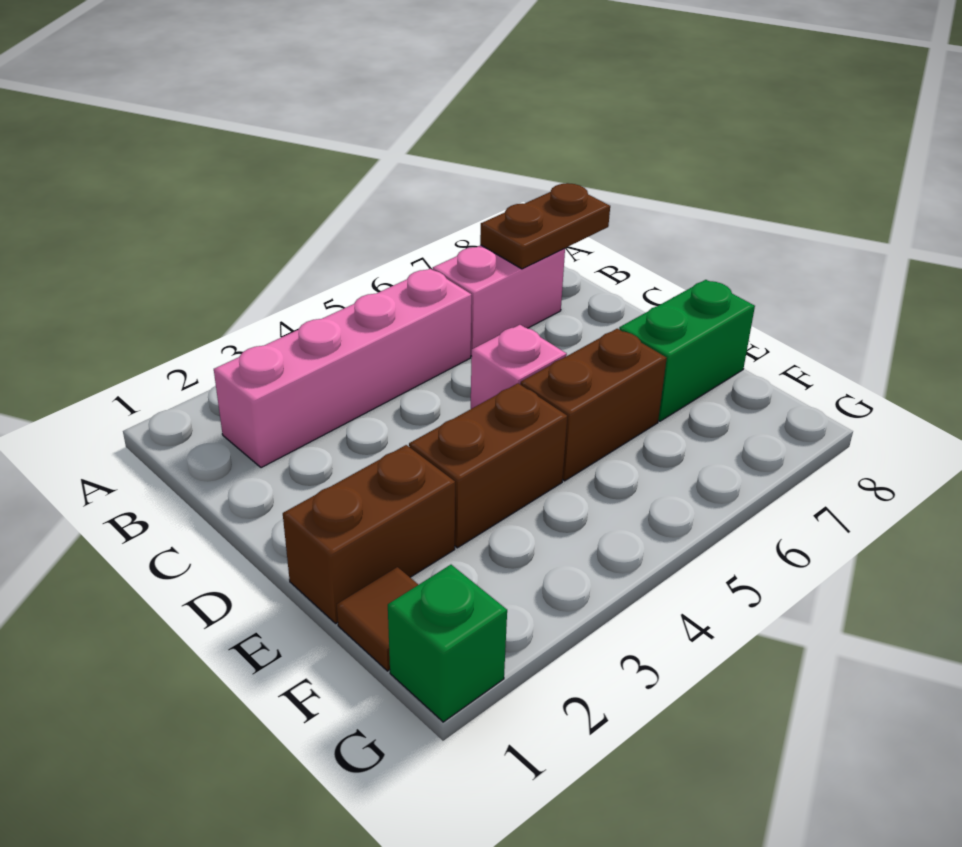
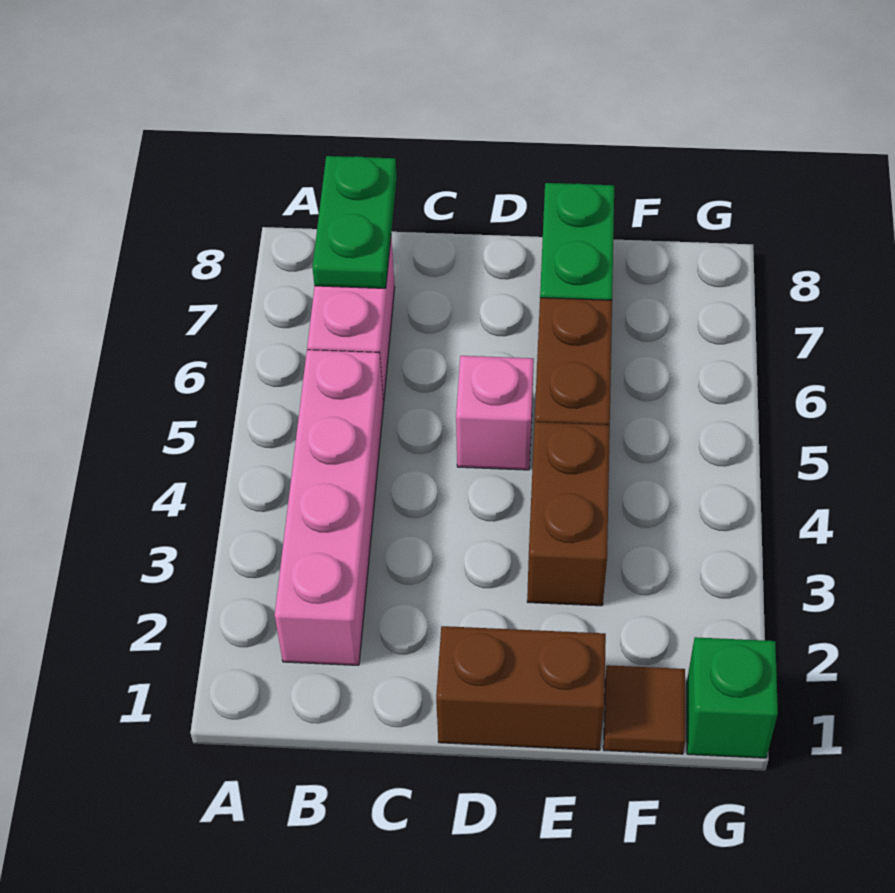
brown plate B7:B8 level 2 -> green plate B7:B8 level 2
brown brick E1:E2 level 1 -> brown brick D1:E1 level 1

